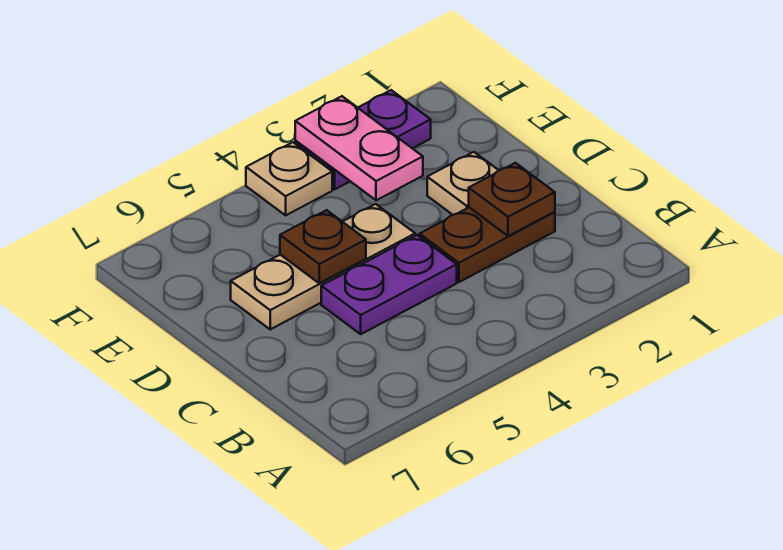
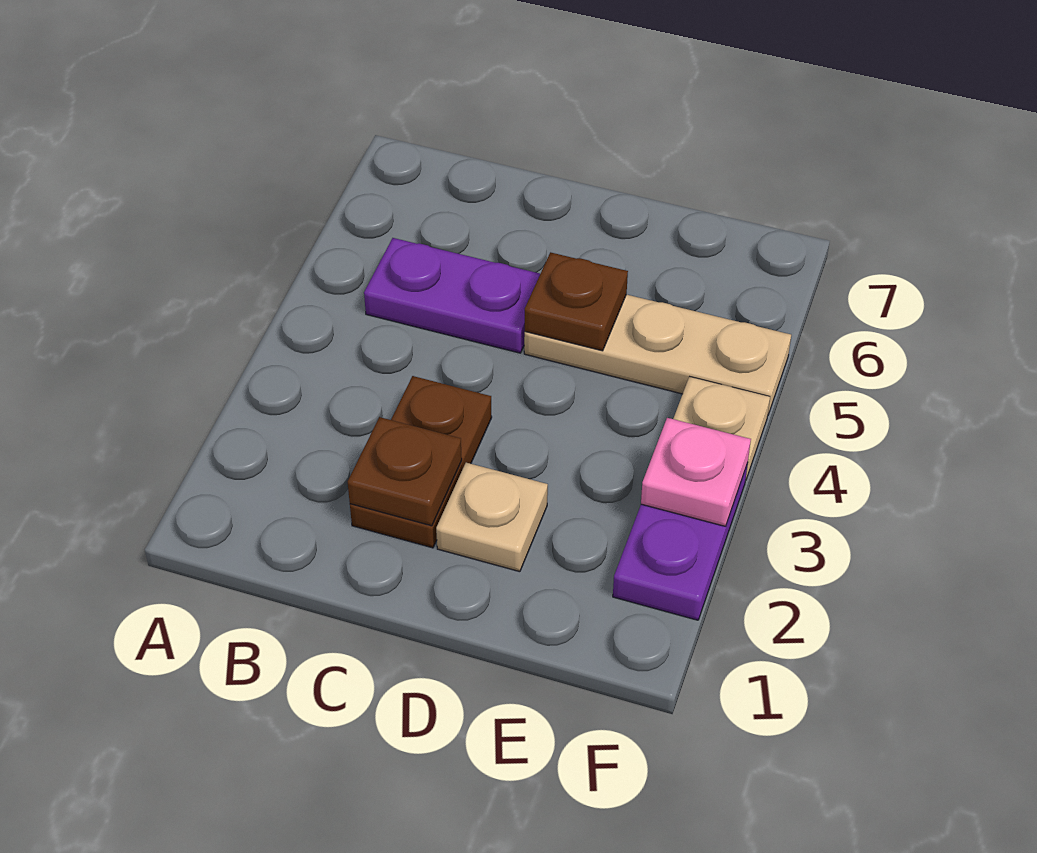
purple plate C4:C5 level 1 -> purple plate B5:C5 level 1
tan plate D4:D6 level 1 -> tan plate D5:F5 level 1
pink plate E3:F3 level 2 -> pink plate F3 level 2

